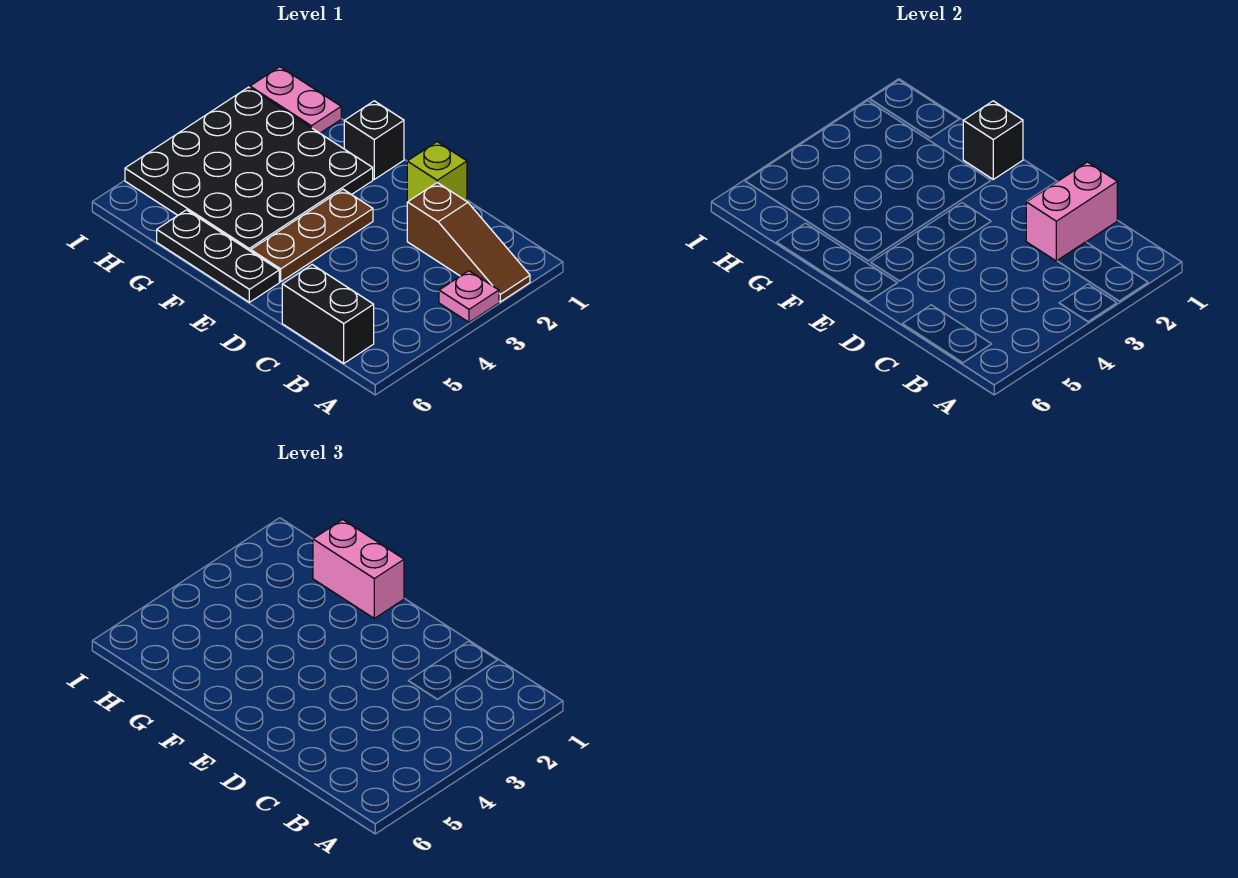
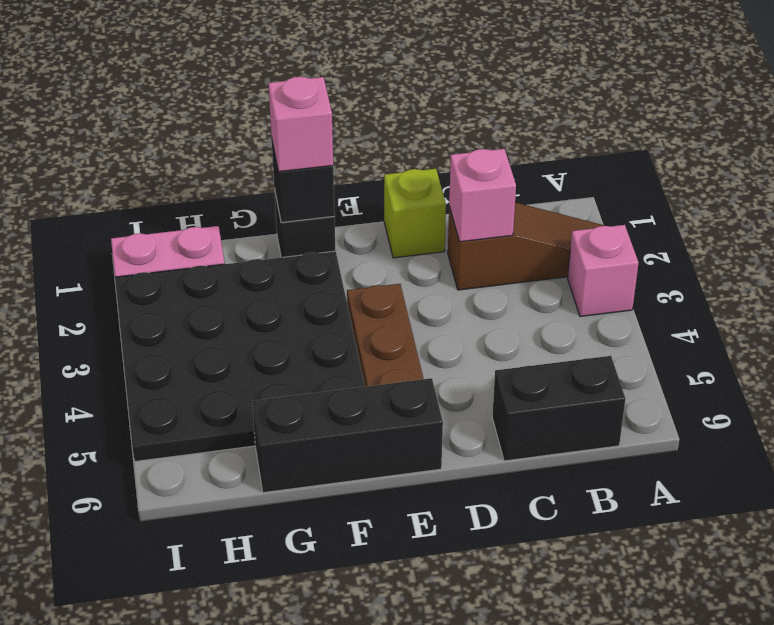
pink plate A3 level 1 -> pink brick A3 level 1
pink brick C1:C2 level 2 -> pink brick C2 level 2
black plate E6:G6 level 1 -> black brick E6:G6 level 1
pink brick F1:G1 level 3 -> pink brick F1 level 3

